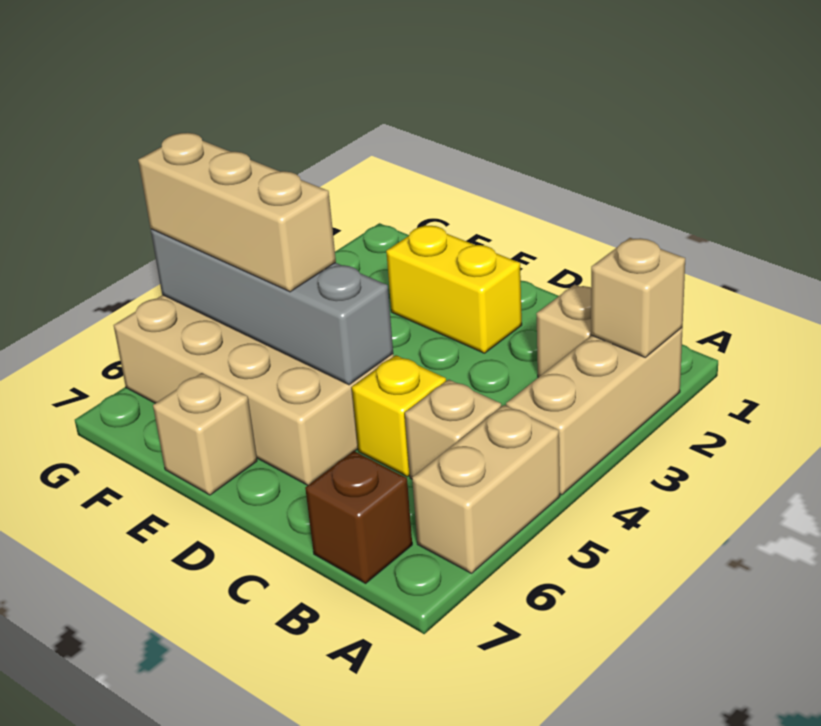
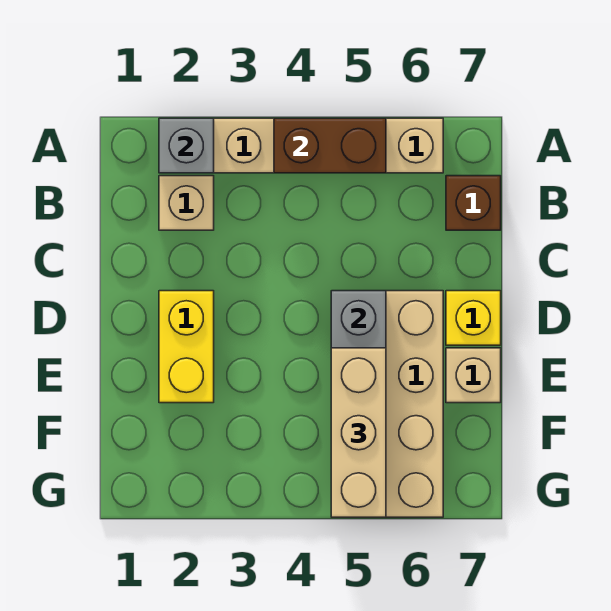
tan brick A2 level 2 -> grey brick A2 level 2
none -> brown brick A4:A5 level 2
tan brick B5 level 1 -> none
yellow brick C5 level 1 -> yellow brick D7 level 1

